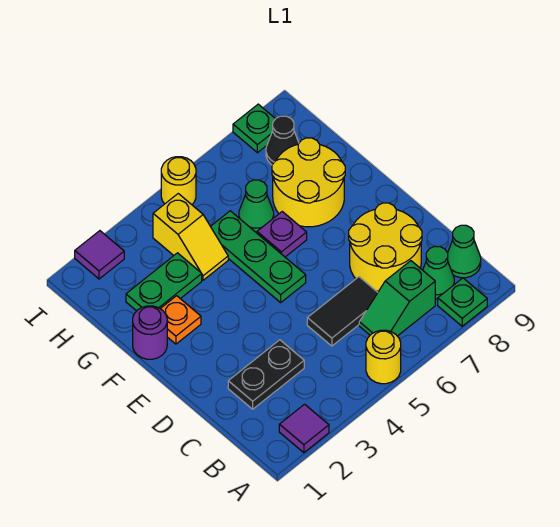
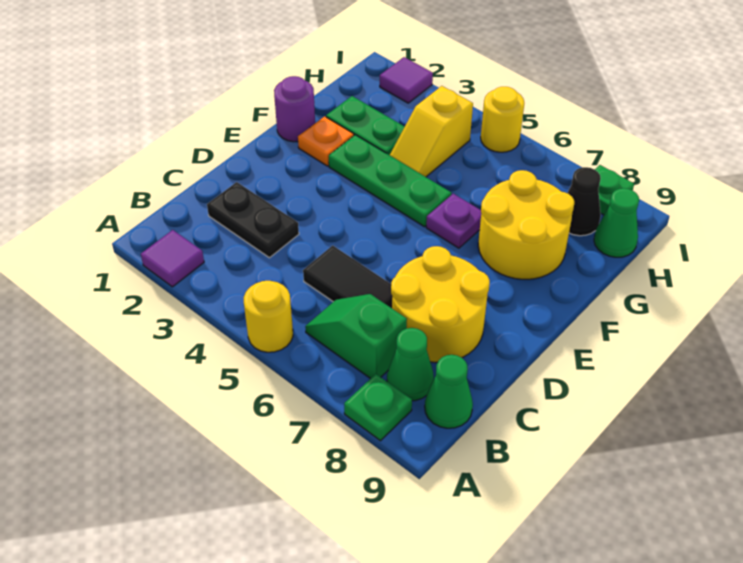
green plate E5:G5 level 1 -> green plate F3:F5 level 1
green cone G6 level 1 -> green cone H9 level 1

